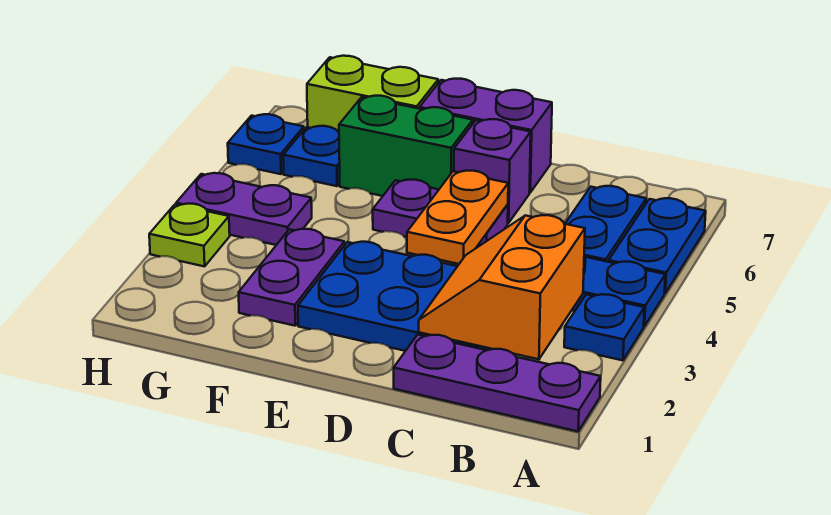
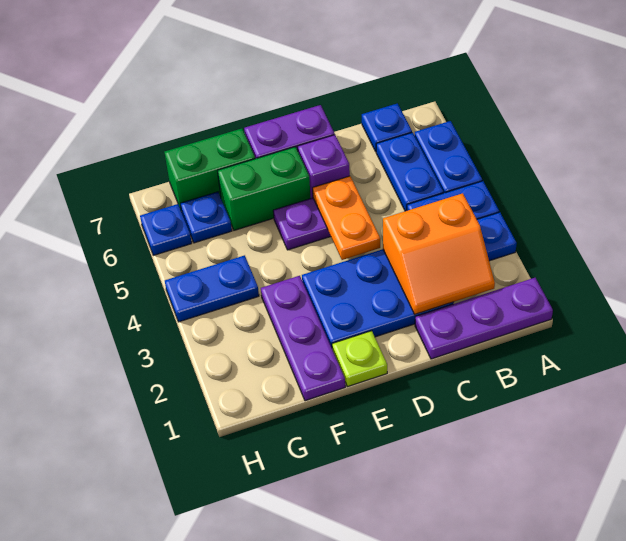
orange slope B2:C3 level 2 top B -> orange slope B2:C3 level 2 top 3
none -> blue plate B7 level 1
purple plate F2:F3 level 1 -> purple plate F1:F3 level 1
lime brick F7:G7 level 1 -> green brick F7:G7 level 1
purple plate G4:H4 level 1 -> blue plate G4:H4 level 1
lime plate H3 level 1 -> lime plate E1 level 1

